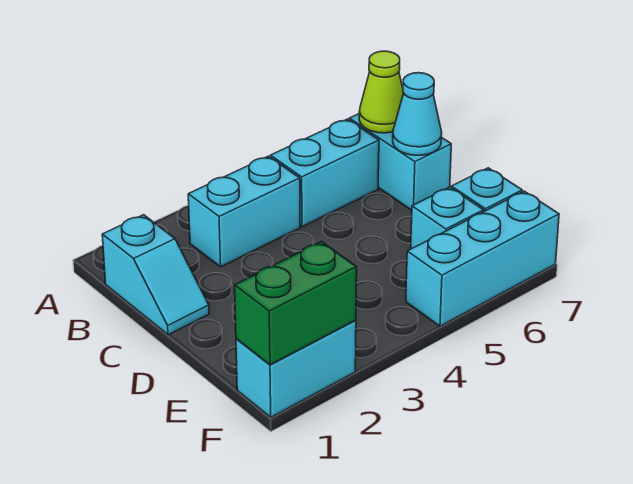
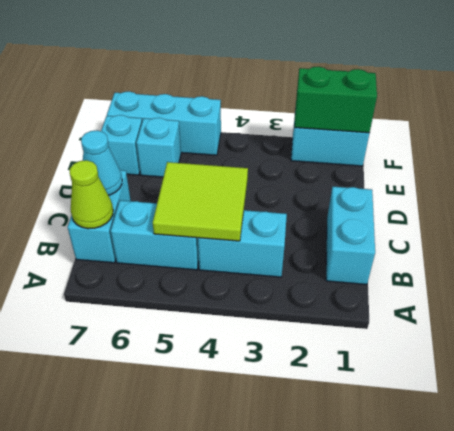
cyan slope B1:C1 level 1 top B -> cyan brick B1:C1 level 1
none -> lime tile B4:C5 level 2

